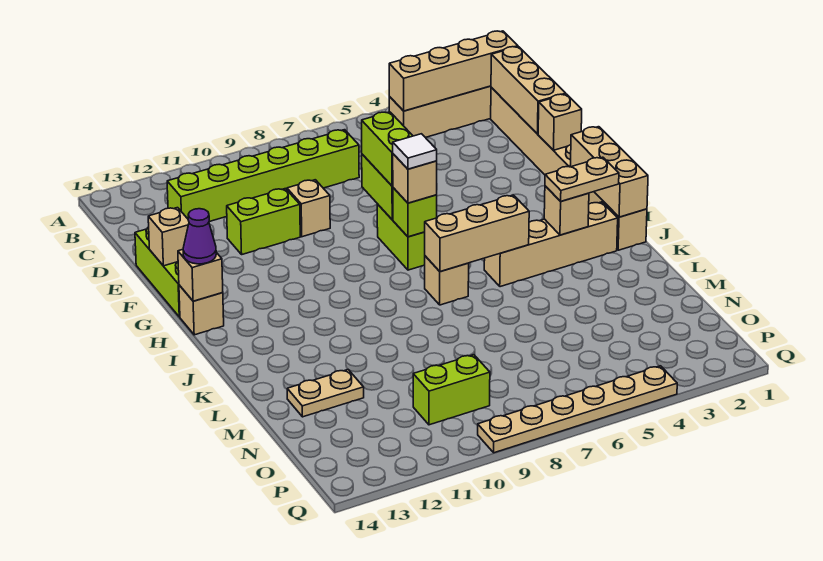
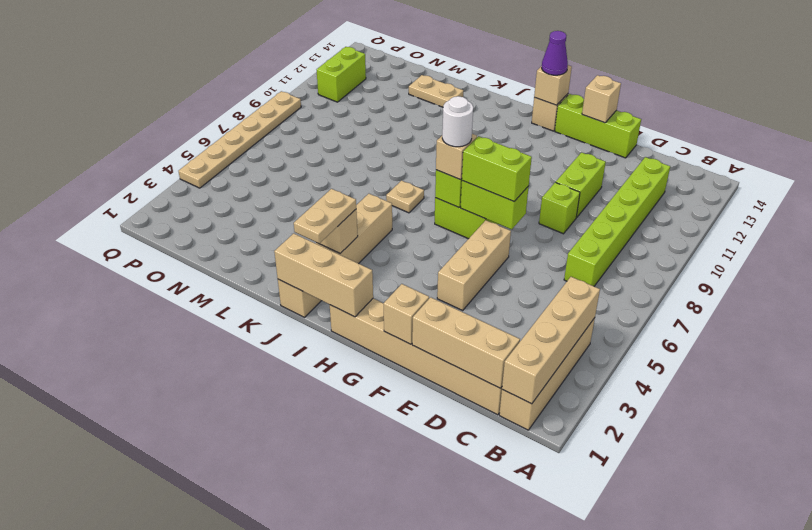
tan brick E9 level 1 -> lime brick E9 level 1
white tile H7 level 4 -> white round brick H7 level 4
tan brick J5:J7 level 2 -> tan brick F4:F6 level 1
tan brick J7 level 1 -> tan plate J7 level 1
tan plate M12:M13 level 1 -> tan plate L13:M13 level 1
lime brick O9:O10 level 1 -> lime brick P11:P12 level 1

